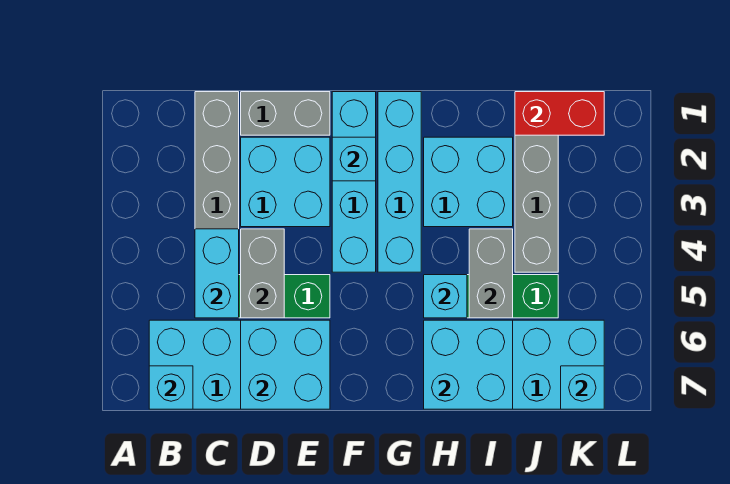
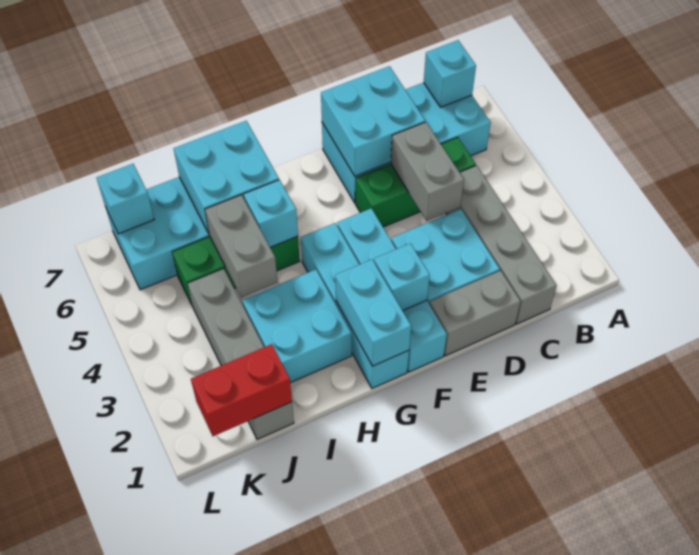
cyan brick C4:C5 level 2 -> cyan brick G1:G2 level 2

